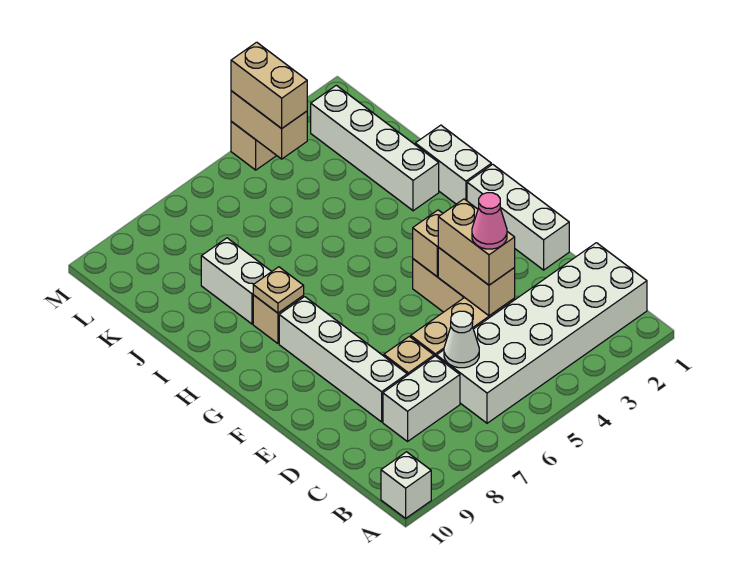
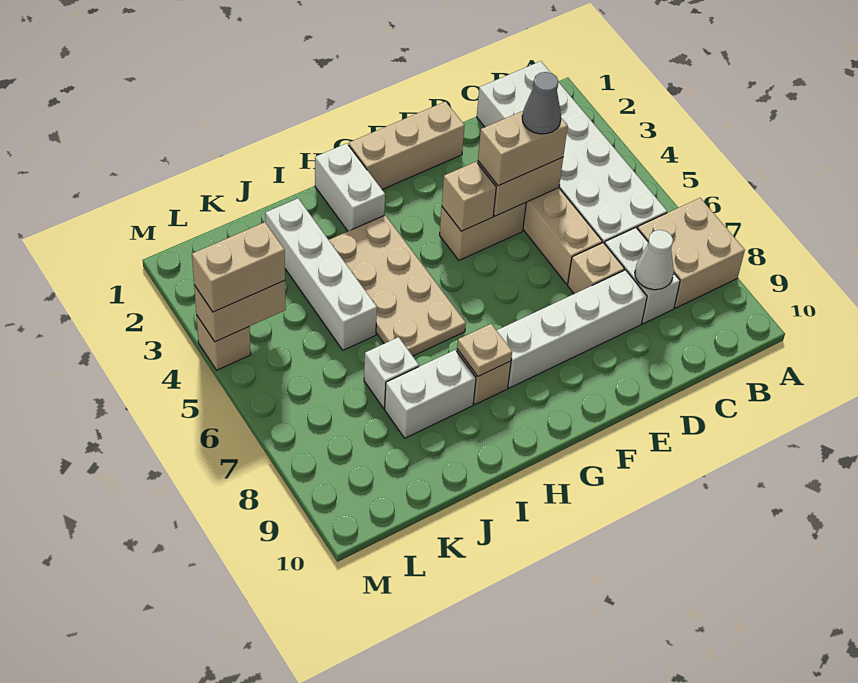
none -> tan brick A7:B8 level 1
white brick A10 level 1 -> white brick J7 level 1
white cone C6 level 2 -> white cone C8 level 2
pink cone D4 level 4 -> grey cone D4 level 4
white brick E1:G1 level 1 -> tan brick E1:G1 level 1
white brick H1:I1 level 1 -> white brick H1:H2 level 1
none -> tan plate H3:I6 level 1
white brick I2:L2 level 1 -> white brick J2:J5 level 1

